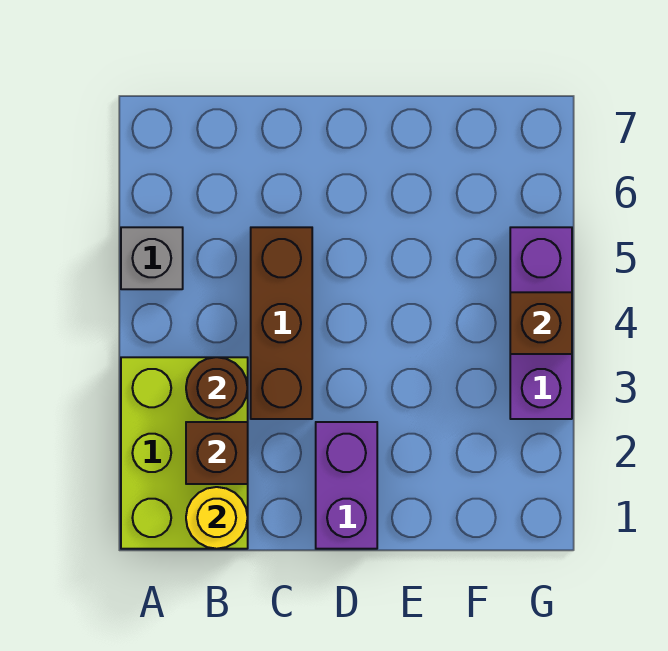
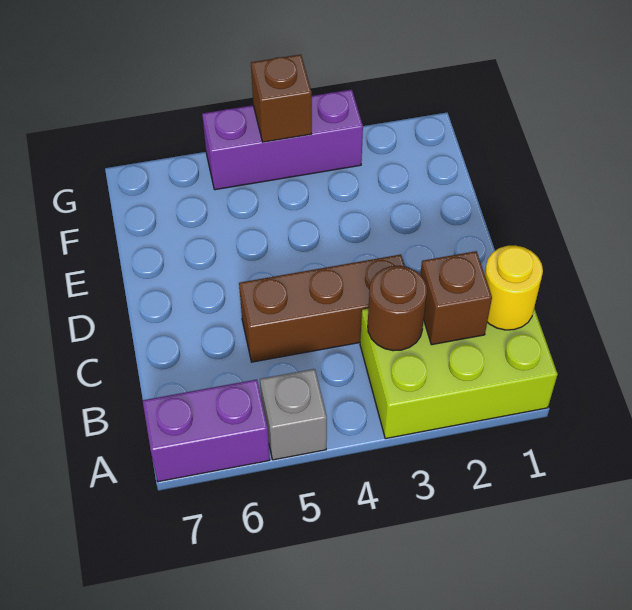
purple brick D1:D2 level 1 -> purple brick A6:A7 level 1

